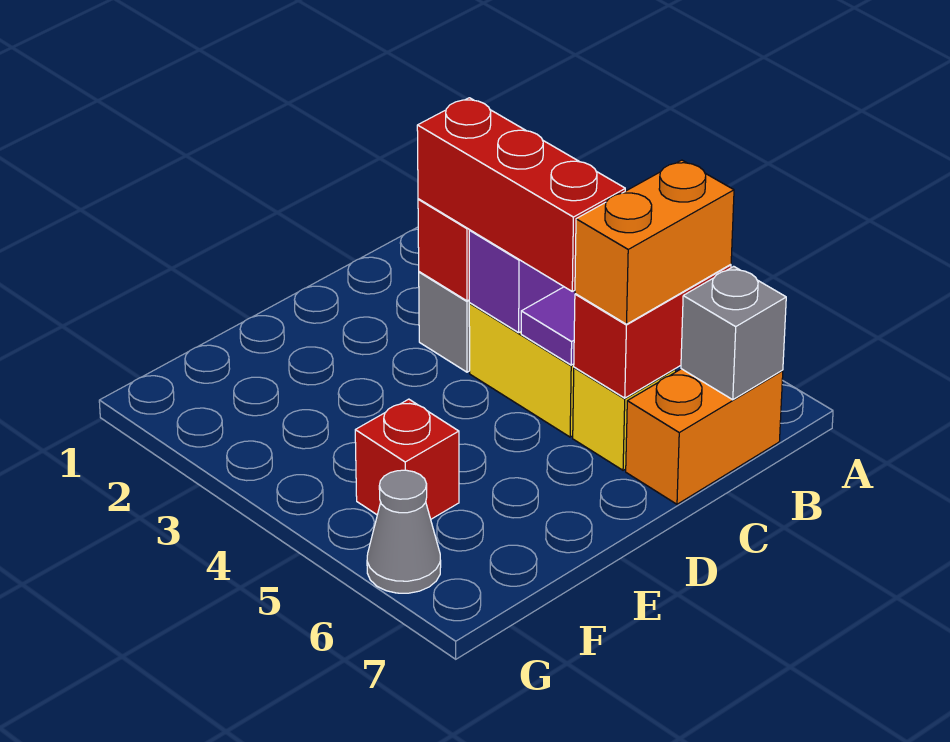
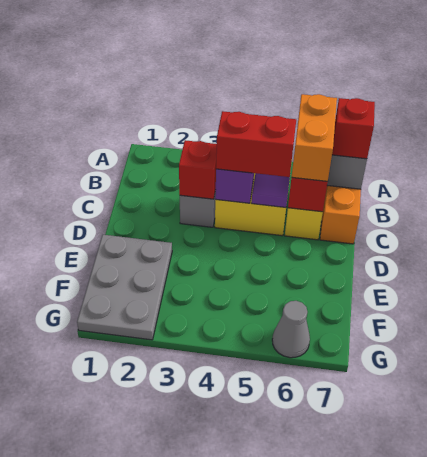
red brick C3:C5 level 3 -> red brick C4:C5 level 3
none -> grey plate E1:G2 level 1
red brick F5 level 1 -> red brick B7 level 3

